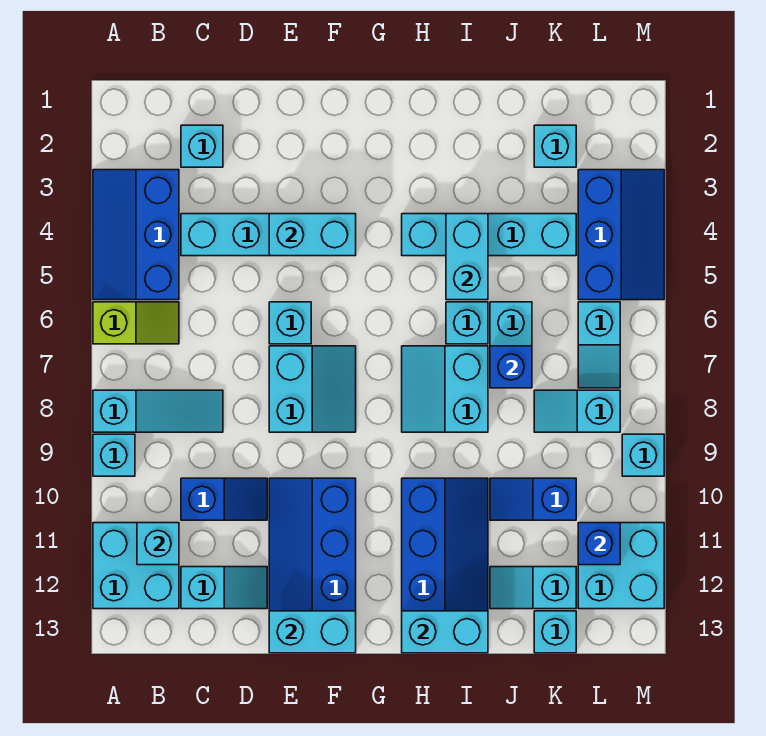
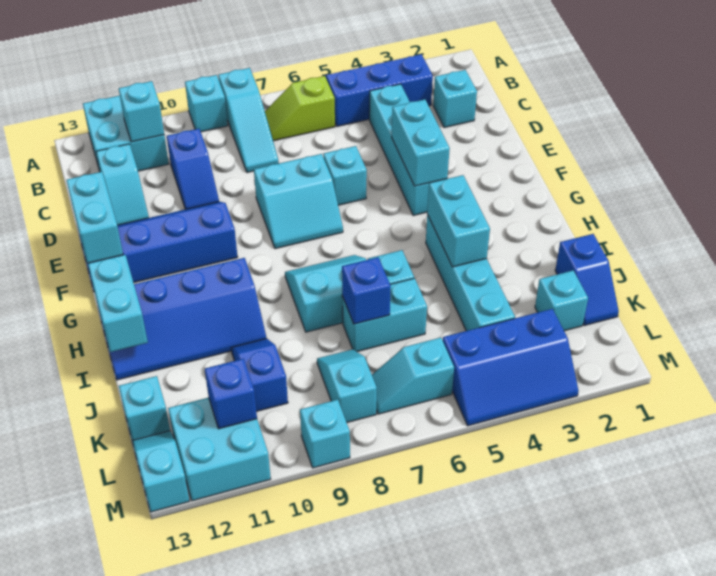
lime slope A6:B6 level 1 top A -> lime slope B6:B7 level 1 top 6
cyan brick I4:I5 level 2 -> cyan brick H4:I4 level 2
none -> blue slope J1:K1 level 1 top J
cyan slope J12:K12 level 1 top K -> cyan slope L13:M13 level 1 top M

